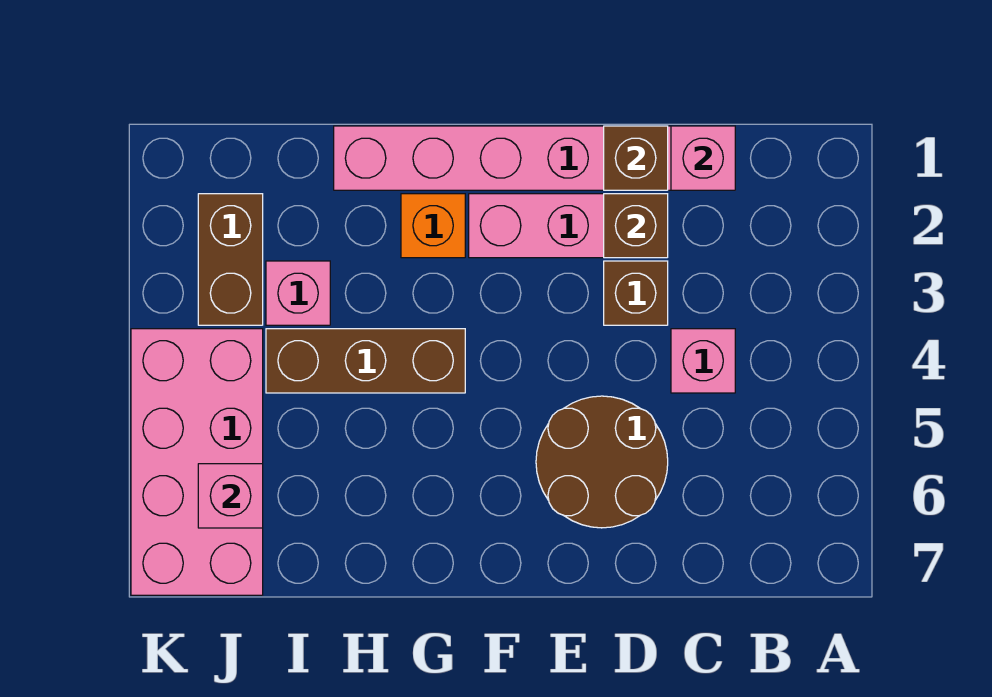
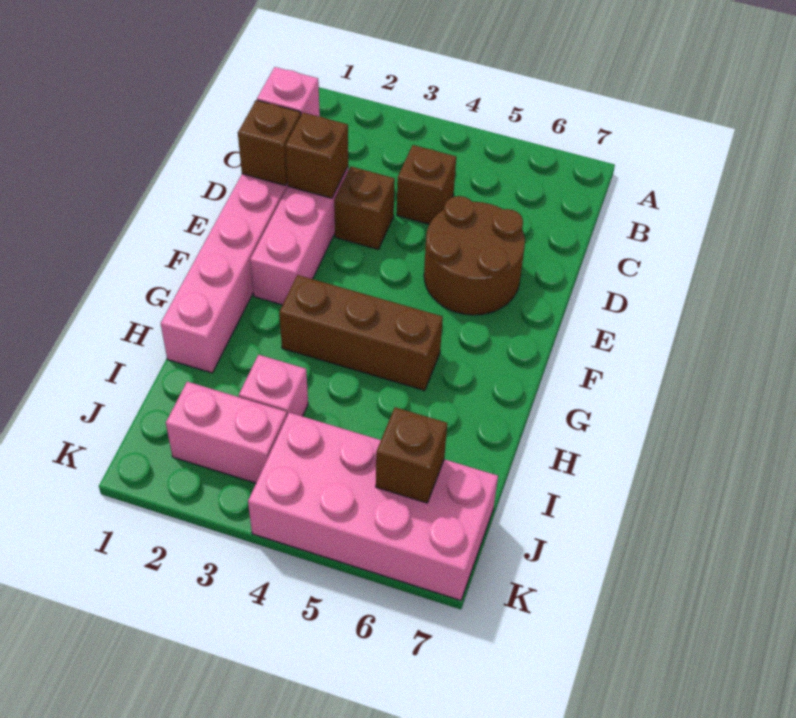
pink brick C4 level 1 -> brown brick C4 level 1
orange brick G2 level 1 -> none
brown brick G4:I4 level 1 -> brown brick G3:G5 level 1
brown brick J2:J3 level 1 -> pink brick J2:J3 level 1
pink brick J6 level 2 -> brown brick J6 level 2

